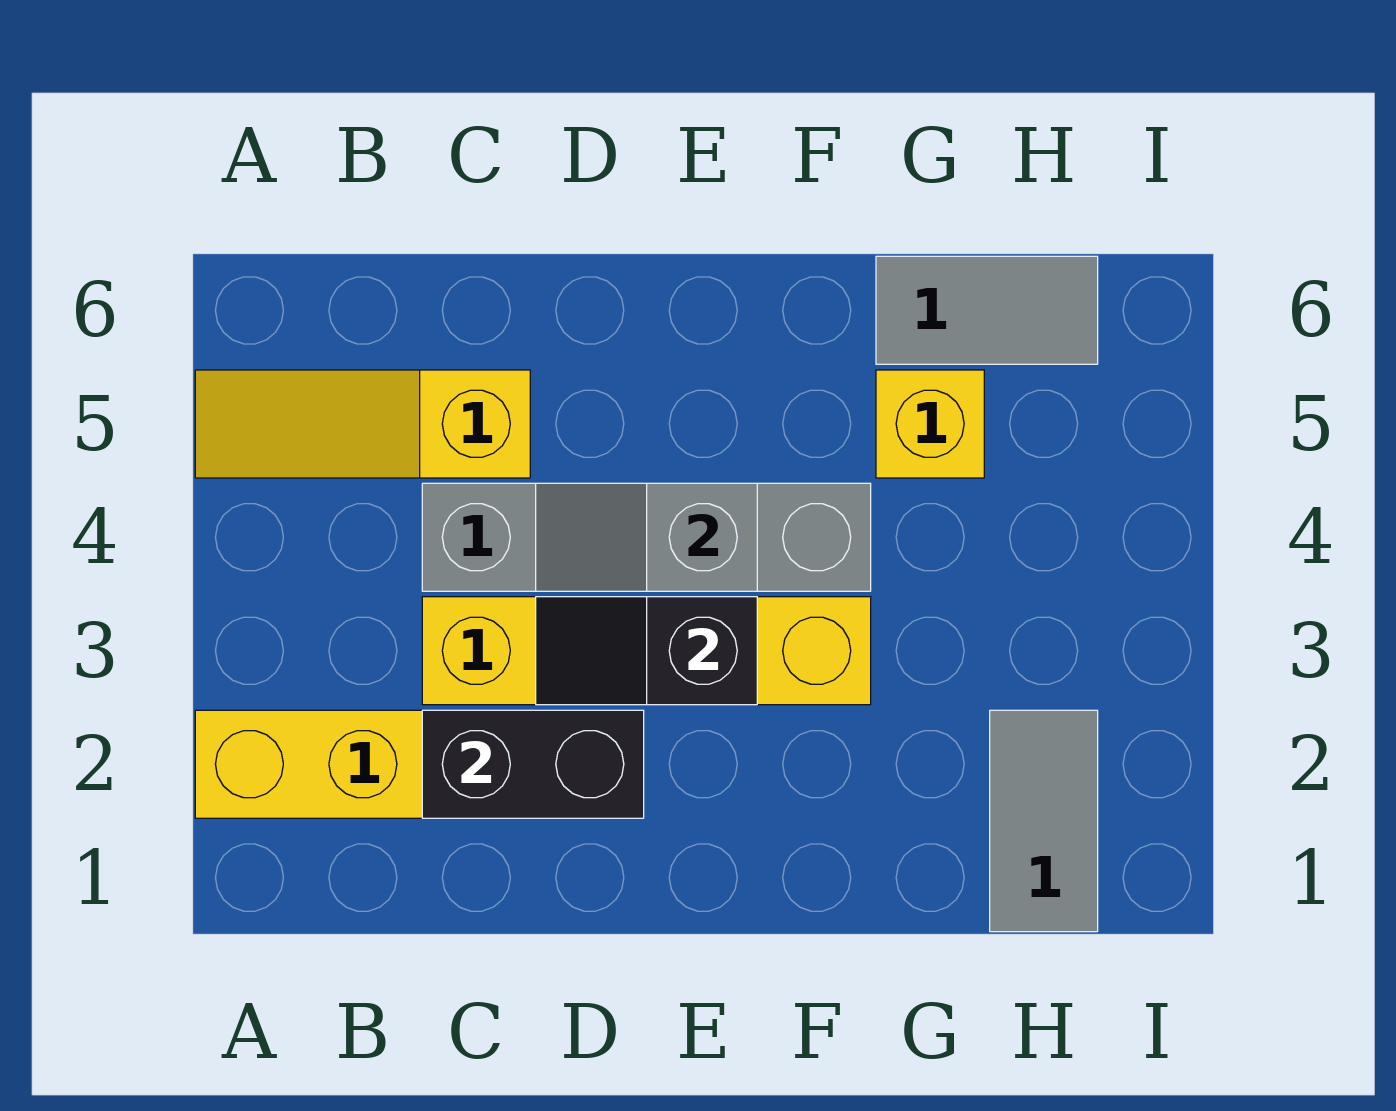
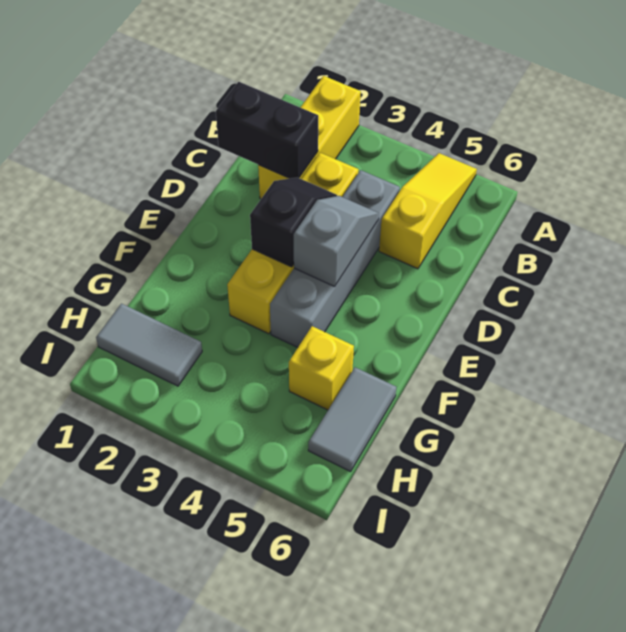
black brick C2:D2 level 2 -> black brick C1:C2 level 2

